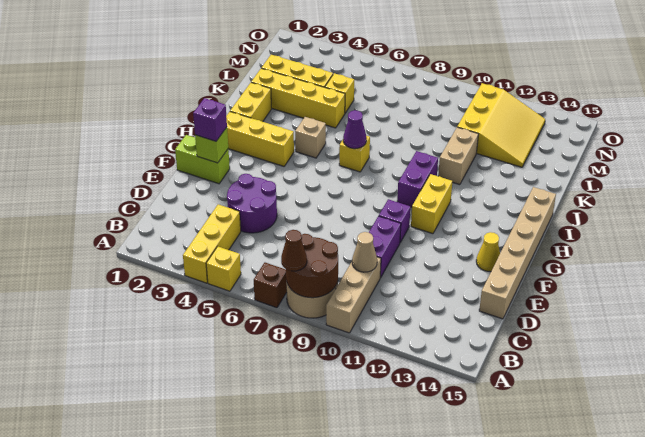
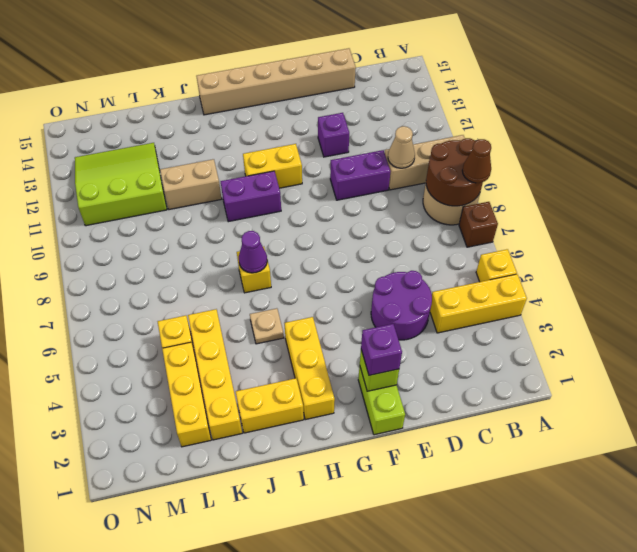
purple brick F10 level 1 -> purple brick E12 level 1
yellow cone F14 level 1 -> none
tan brick I5 level 1 -> tan plate I5 level 1
yellow slope L11:N13 level 1 top 11 -> lime slope L11:N13 level 1 top 11

